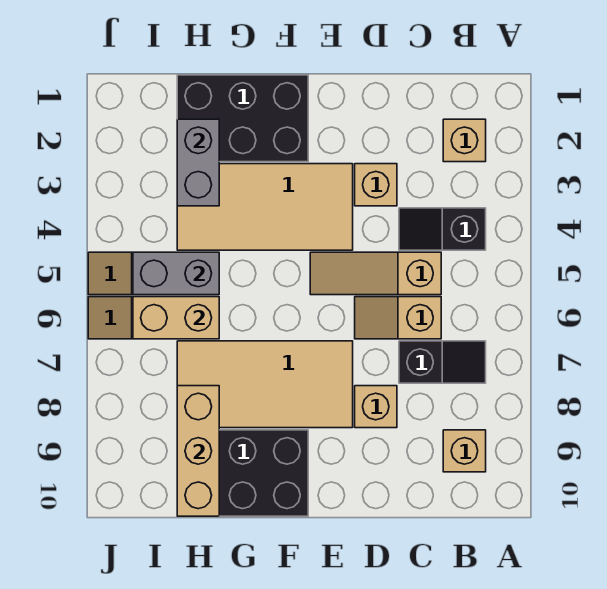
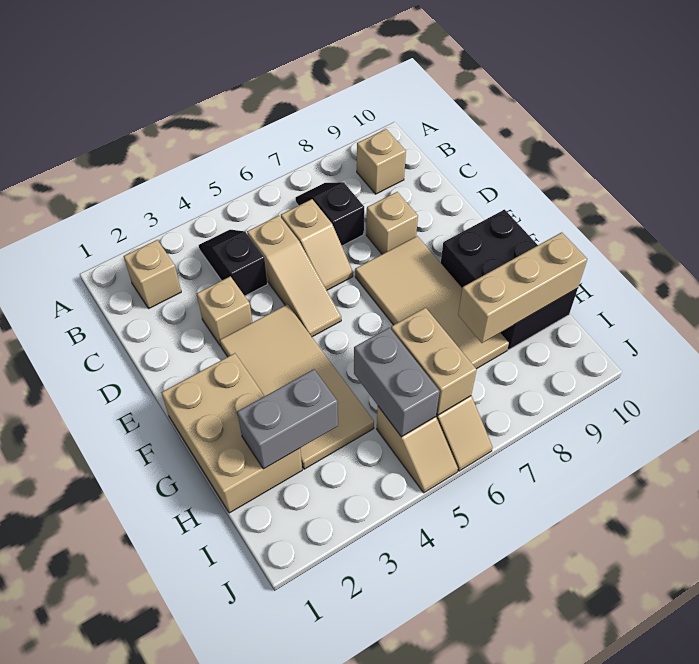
black slope B4:C4 level 1 top B -> black slope B4:C4 level 1 top C
black brick F1:H2 level 1 -> tan brick F1:H2 level 1

